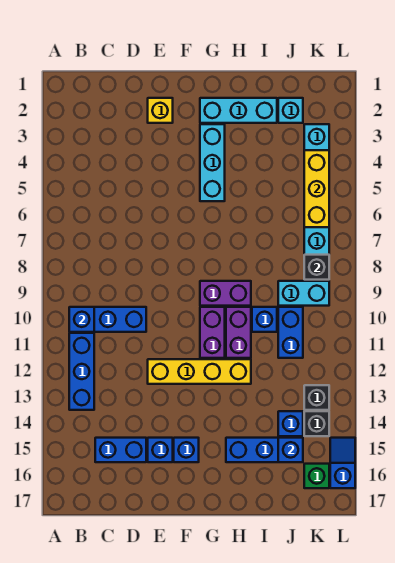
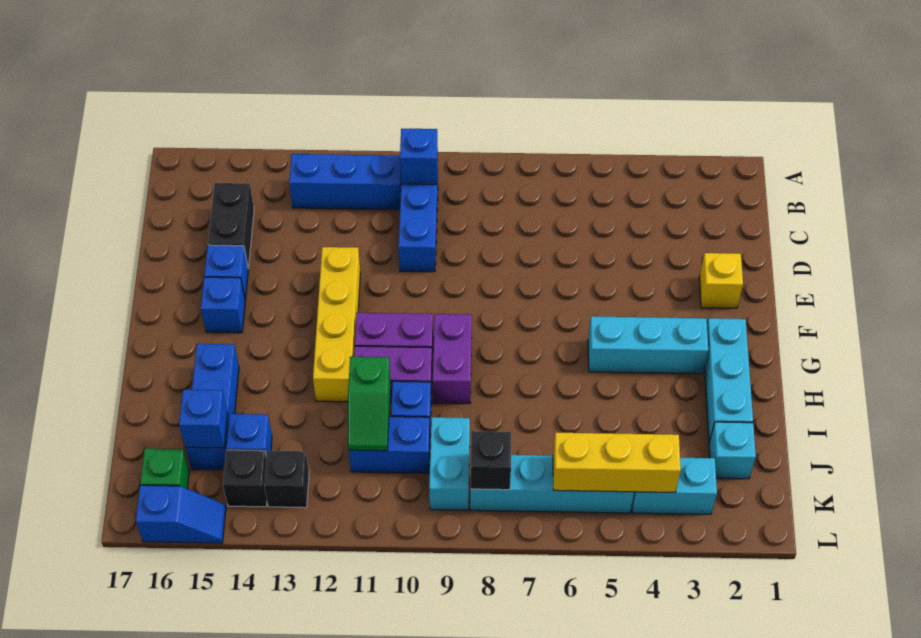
blue brick C15:D15 level 1 -> black brick C15:D15 level 1
none -> green slope I11:J11 level 2 top I

